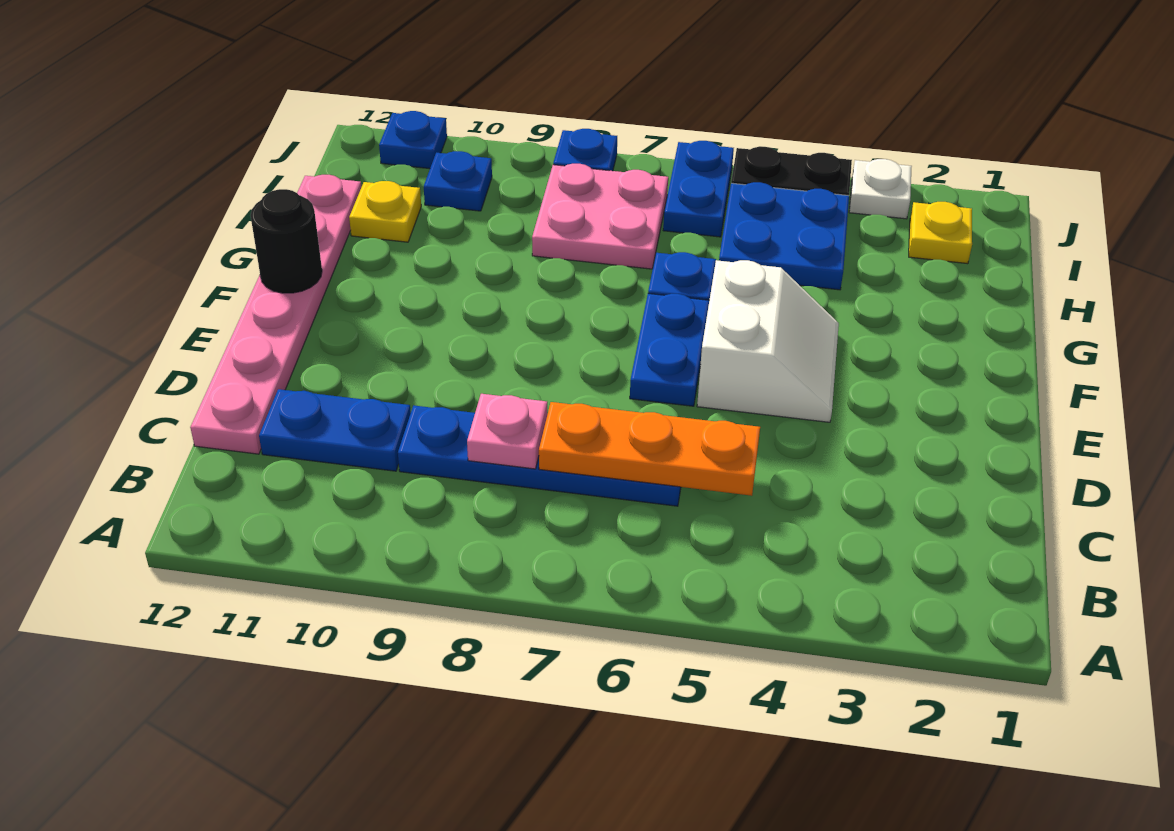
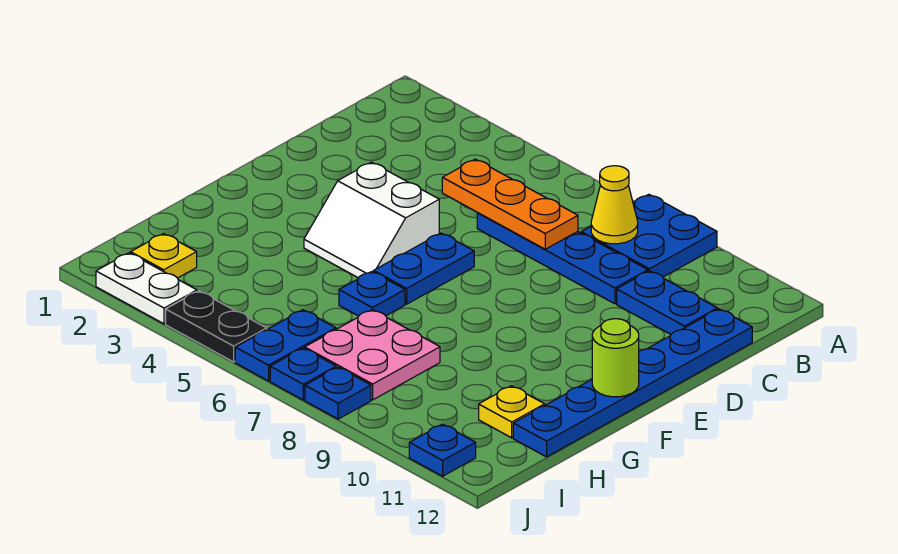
none -> yellow cone B8 level 2
pink plate C8 level 2 -> none
pink plate C12:H12 level 1 -> blue plate C12:H12 level 1
white slope E4:F5 level 1 top 5 -> white slope E4:F5 level 1 top E
black round brick F12 level 2 -> lime round brick F12 level 2
blue plate H4:I5 level 1 -> blue plate A8:B9 level 1
blue plate I10 level 1 -> blue plate J7 level 1
white plate J3 level 1 -> white plate J2:J3 level 1

